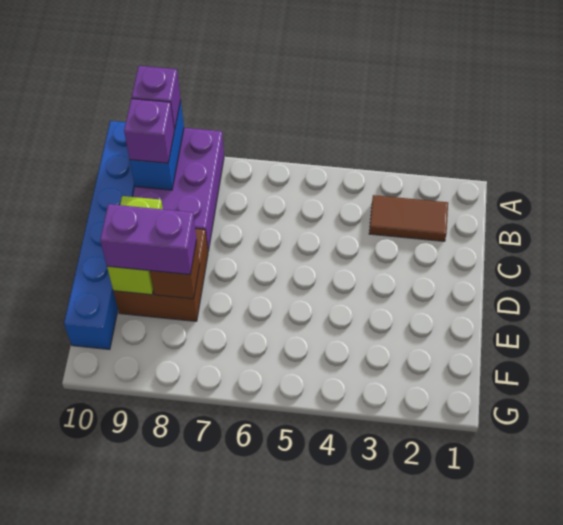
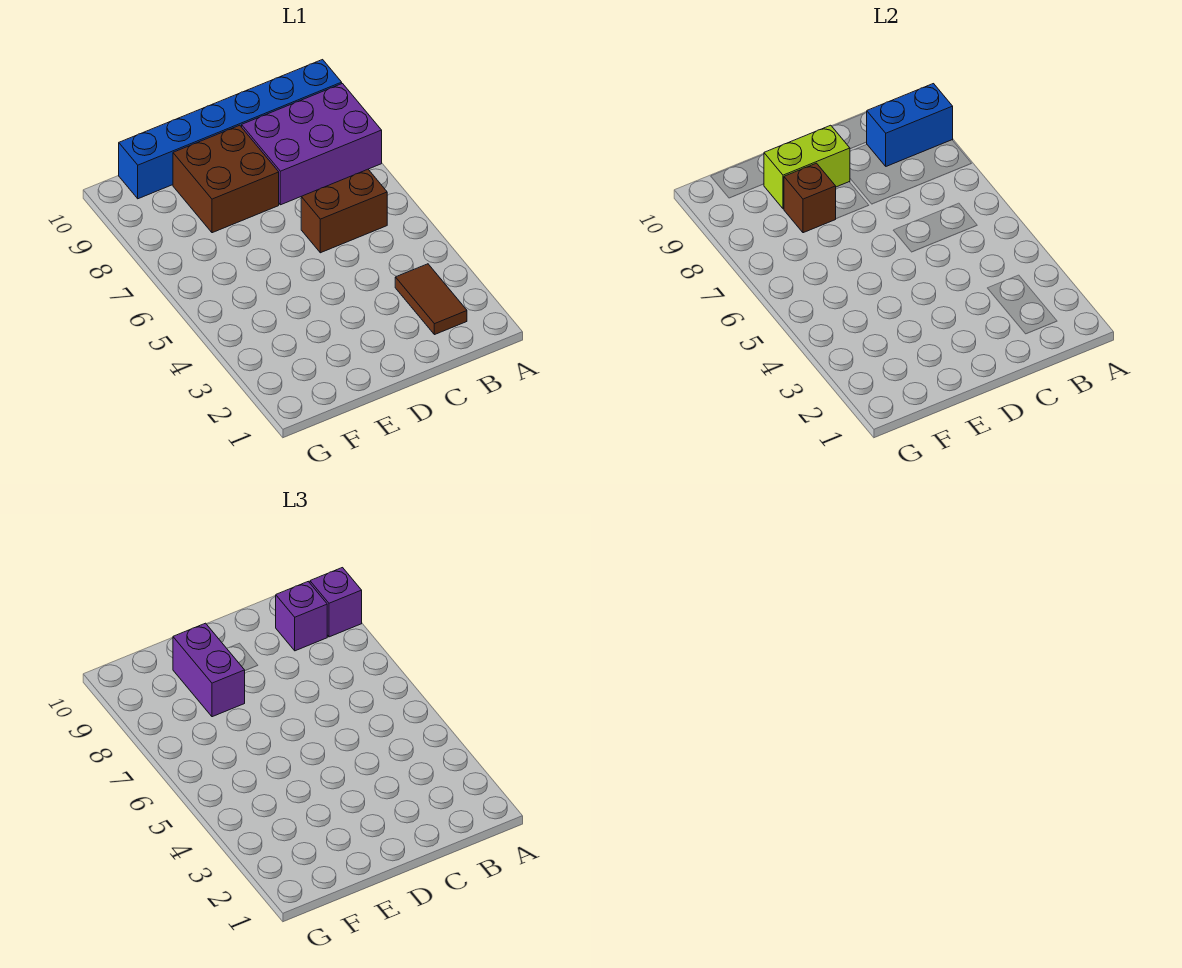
none -> brown brick B6:C6 level 1

